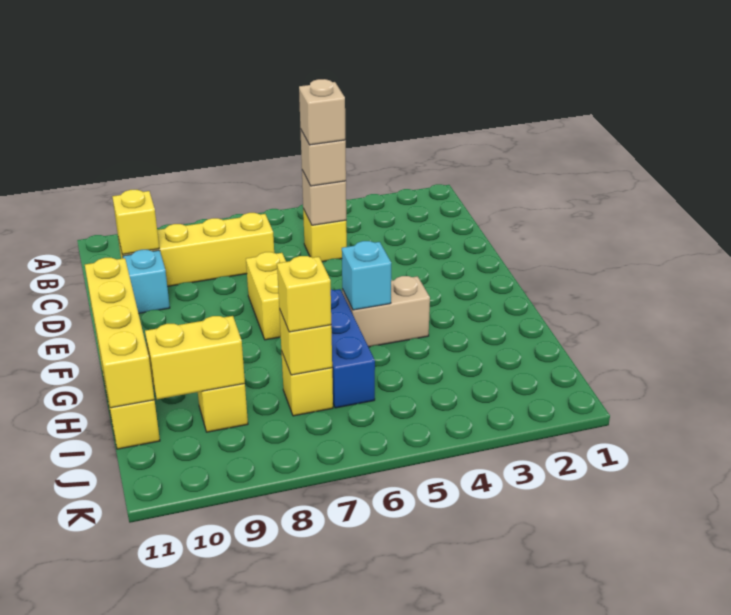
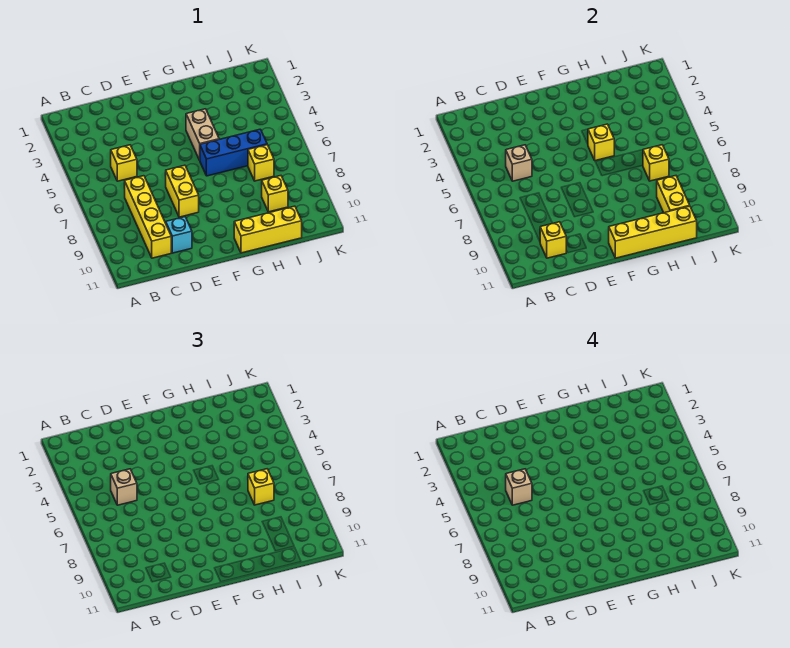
yellow brick E7:F7 level 1 -> yellow brick E7:E8 level 1
cyan brick G5 level 2 -> yellow brick G5 level 2

